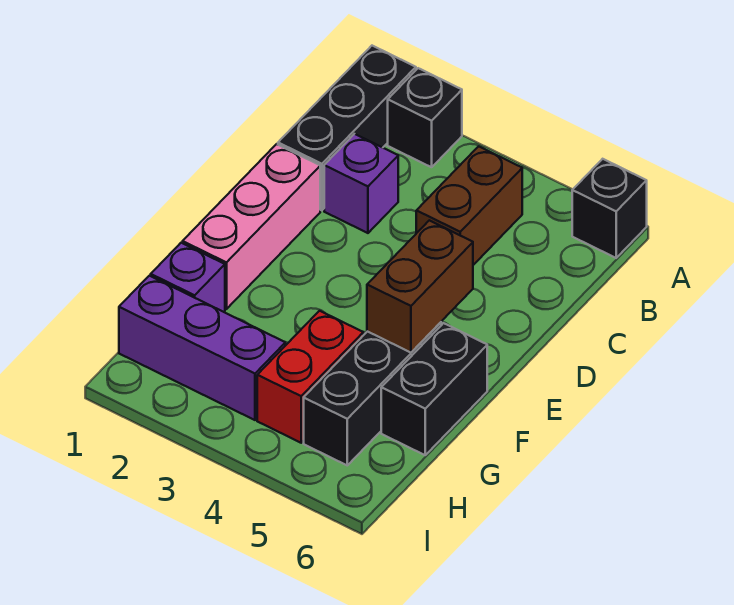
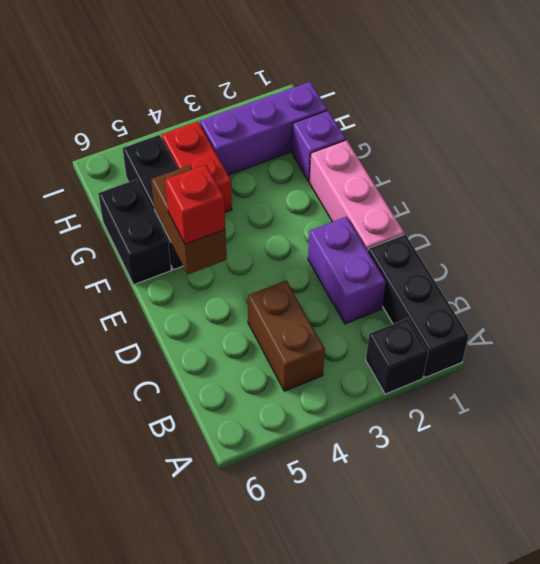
black brick A6 level 1 -> none
purple brick C2 level 1 -> purple brick C2:D2 level 1
none -> red brick E5 level 3

